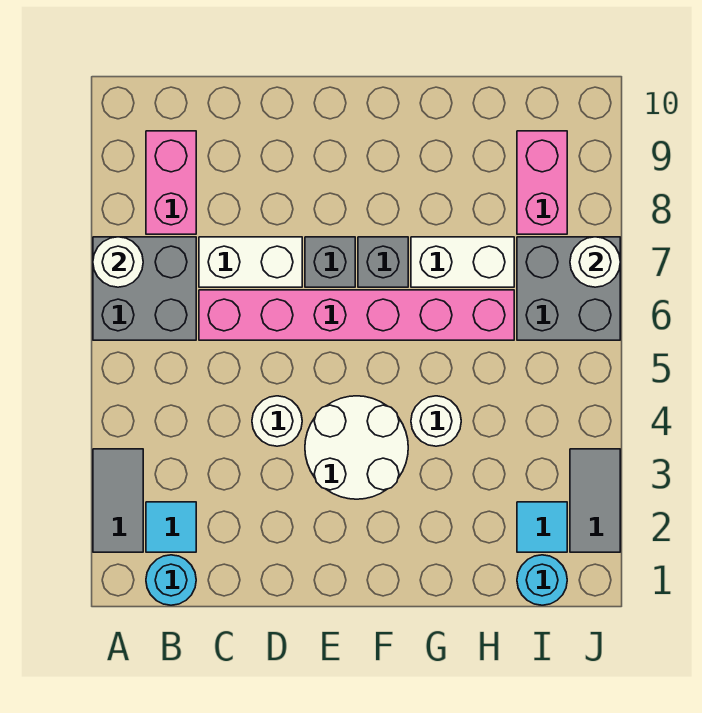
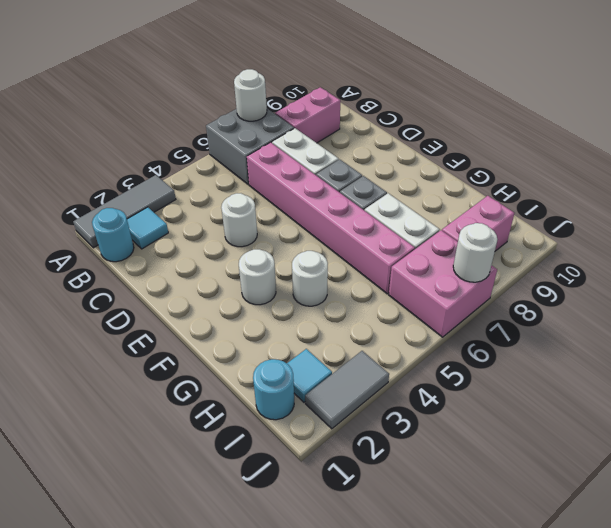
grey tile A2:A3 level 1 -> grey tile A1:A3 level 1
white round brick E3:F4 level 1 -> white round brick F3 level 1
grey brick I6:J7 level 1 -> pink brick I6:J7 level 1

